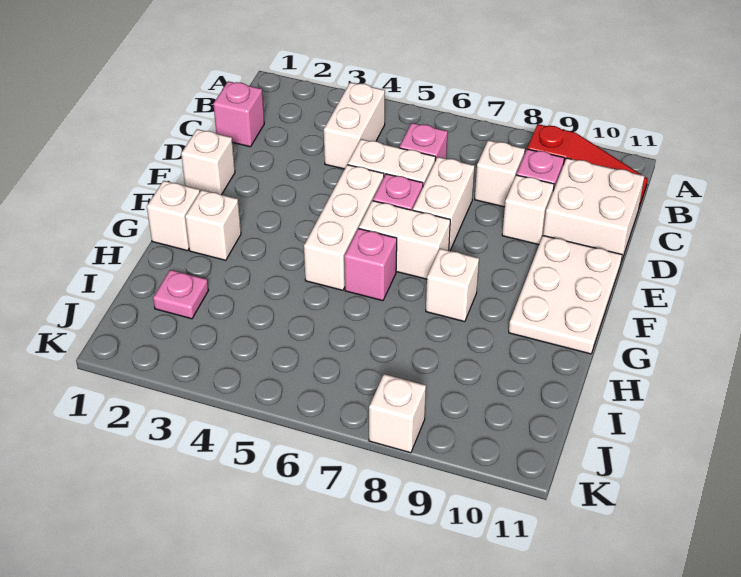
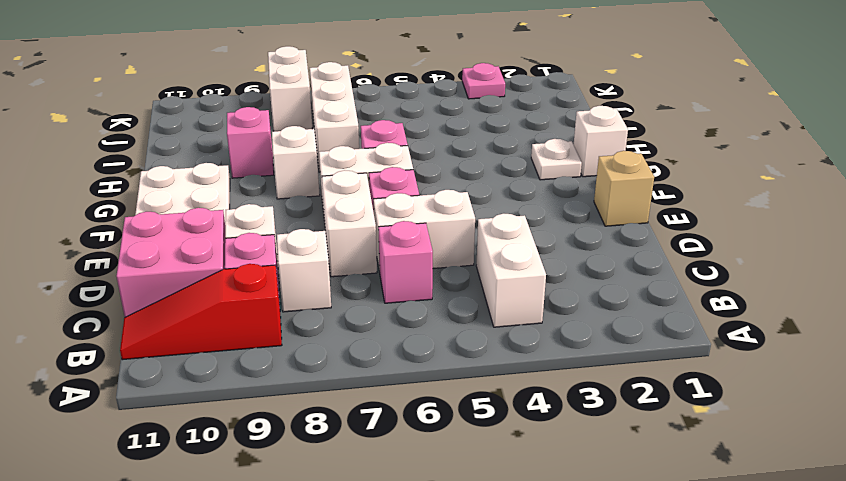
pink brick C1 level 1 -> pink brick H9 level 1
white brick C10:D11 level 1 -> pink brick C10:D11 level 1
white brick E1 level 1 -> tan brick E1 level 1
white brick E5:G5 level 1 -> white brick H7:J7 level 1
white brick G2 level 1 -> white plate G2 level 1
pink plate I2 level 1 -> pink plate K3 level 1
white brick K8 level 1 -> white brick J8:K8 level 1

